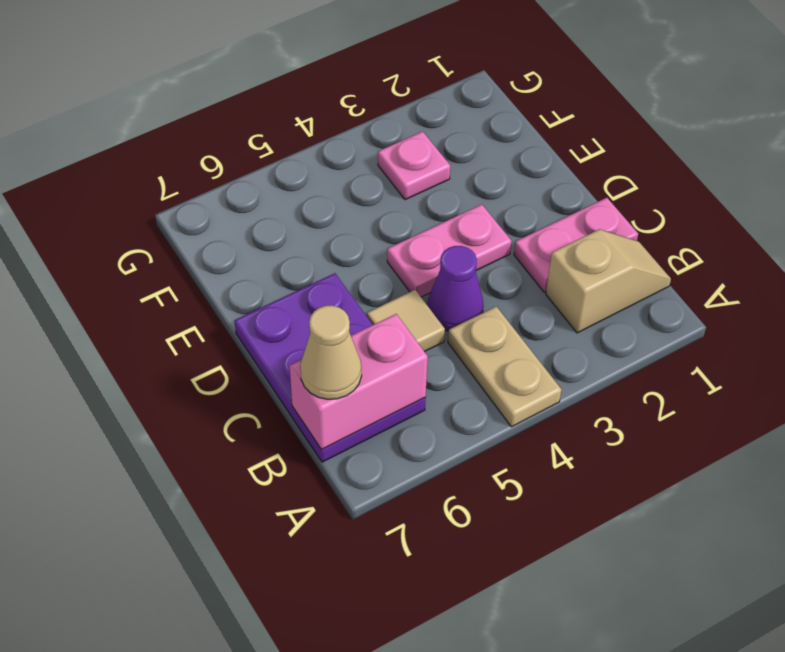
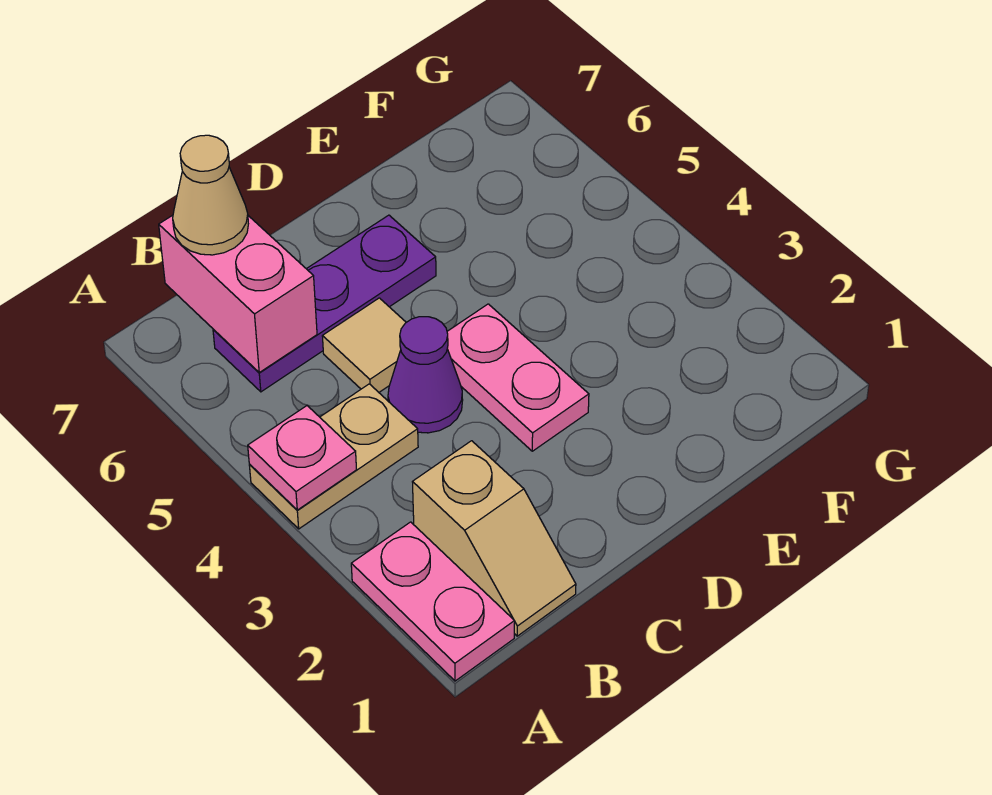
purple plate B6:D7 level 1 -> purple plate B6:D6 level 1
pink plate C1:C2 level 1 -> pink plate A1:A2 level 1
pink plate F3 level 1 -> pink plate A4 level 2

